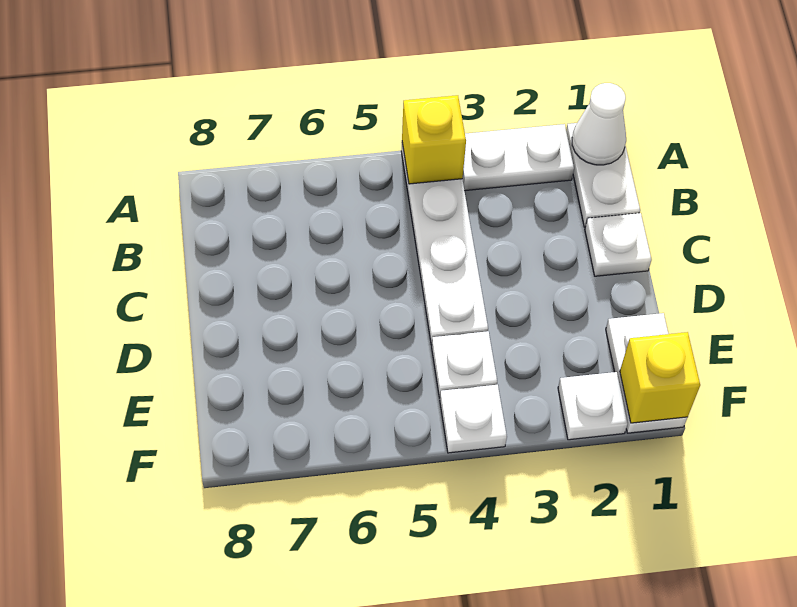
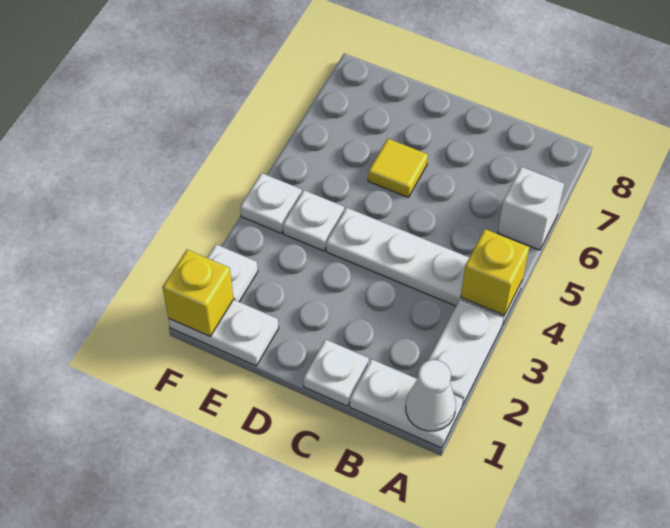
none -> white brick A6 level 1
none -> yellow tile D6 level 1

